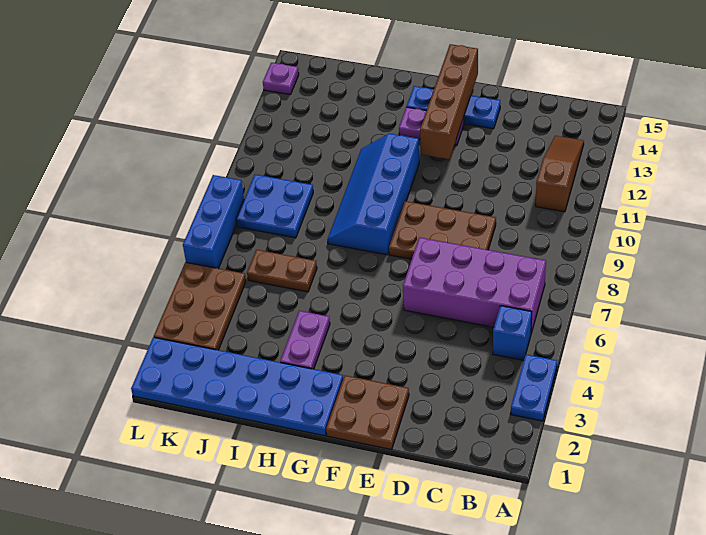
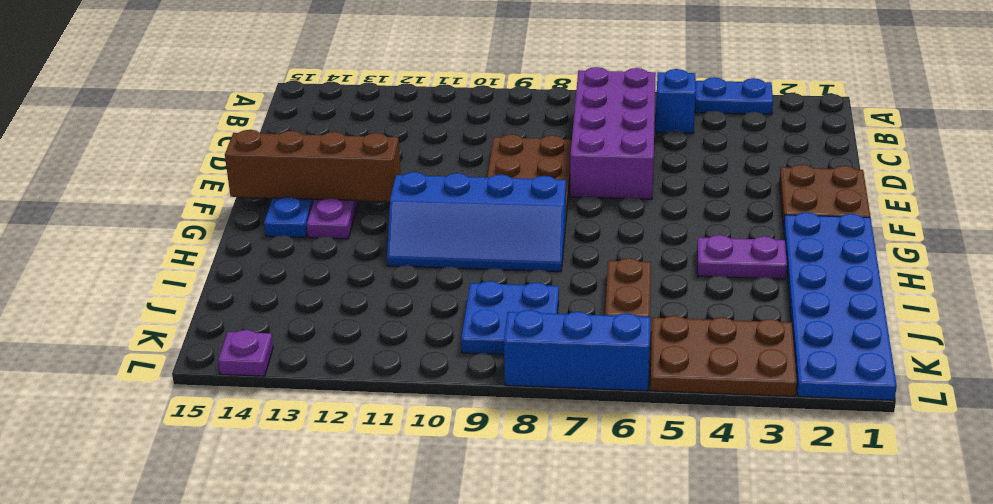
brown slope B11:B13 level 1 top 11 -> none

